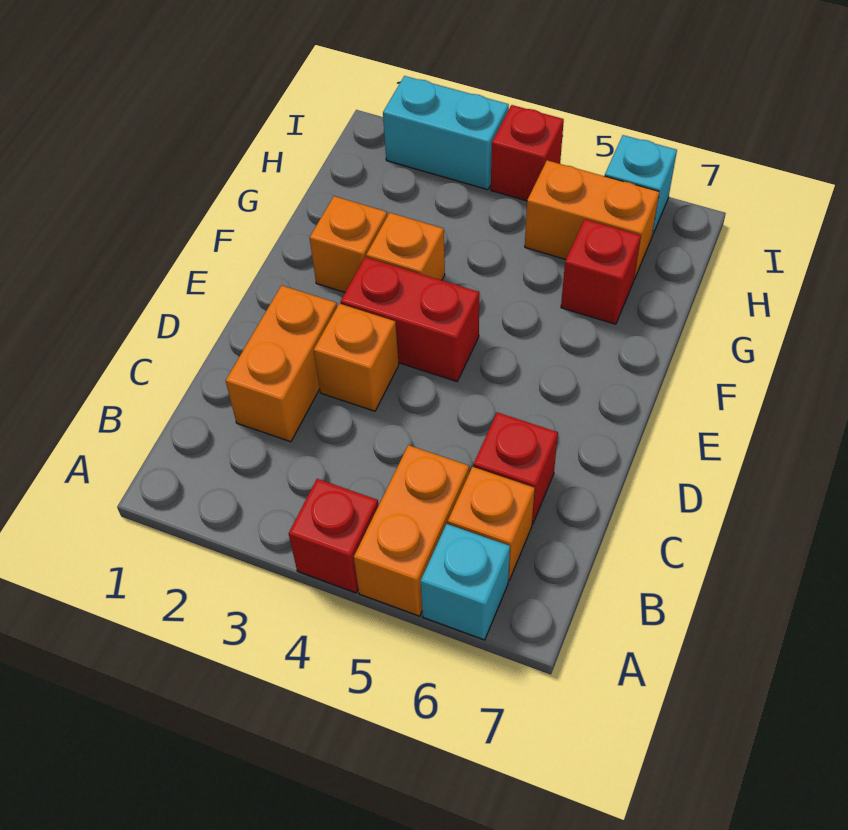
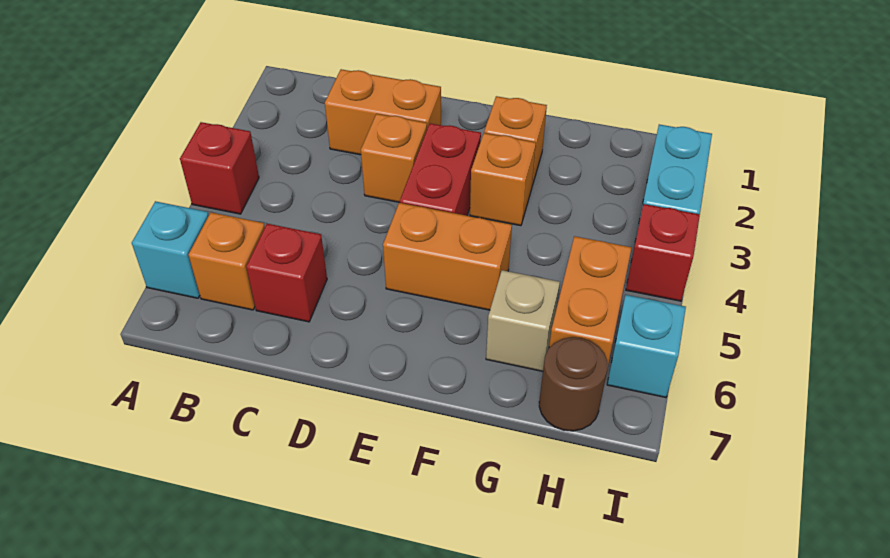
orange brick A5:B5 level 1 -> orange brick E5:F5 level 1
red brick G6 level 1 -> tan brick G6 level 1
none -> brown round brick H7 level 1

